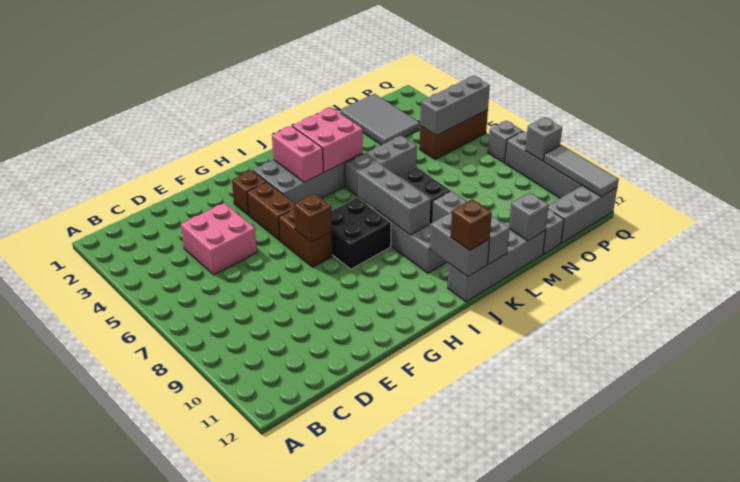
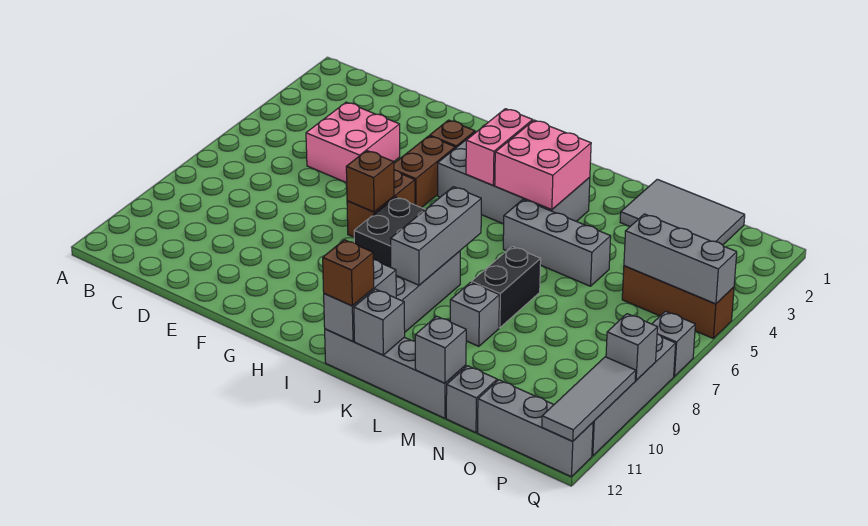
grey tile N1:O3 level 1 -> grey tile M1:O2 level 1

